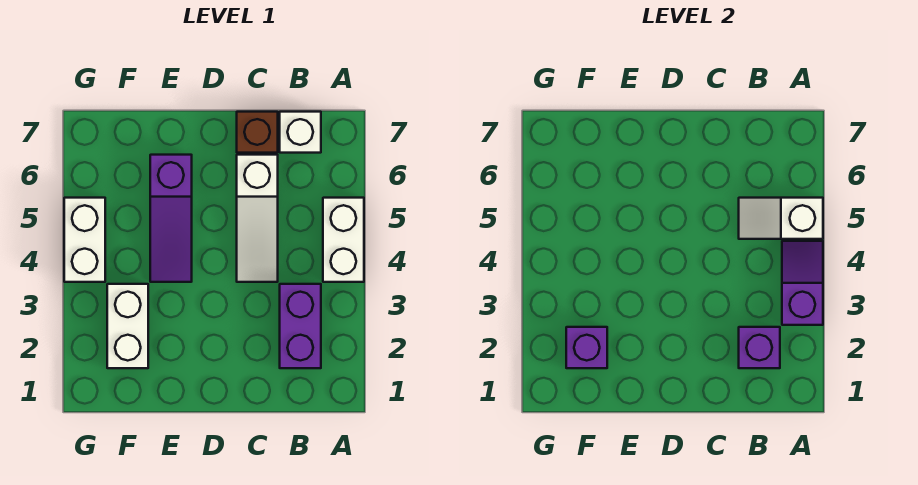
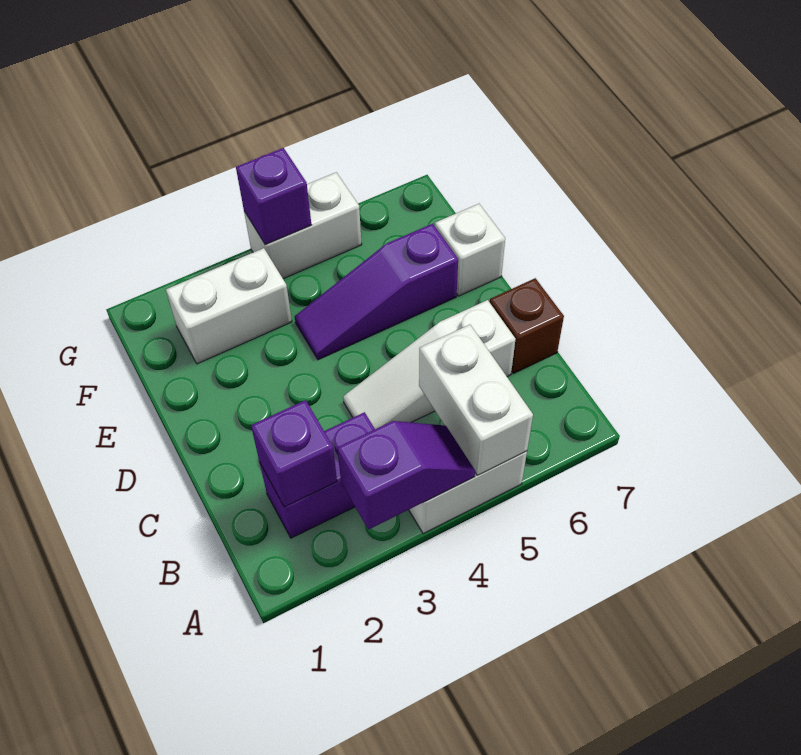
white slope A5:B5 level 2 top A -> white brick A5:B5 level 2
white brick B7 level 1 -> white brick E7 level 1
purple brick F2 level 2 -> purple brick G4 level 2

